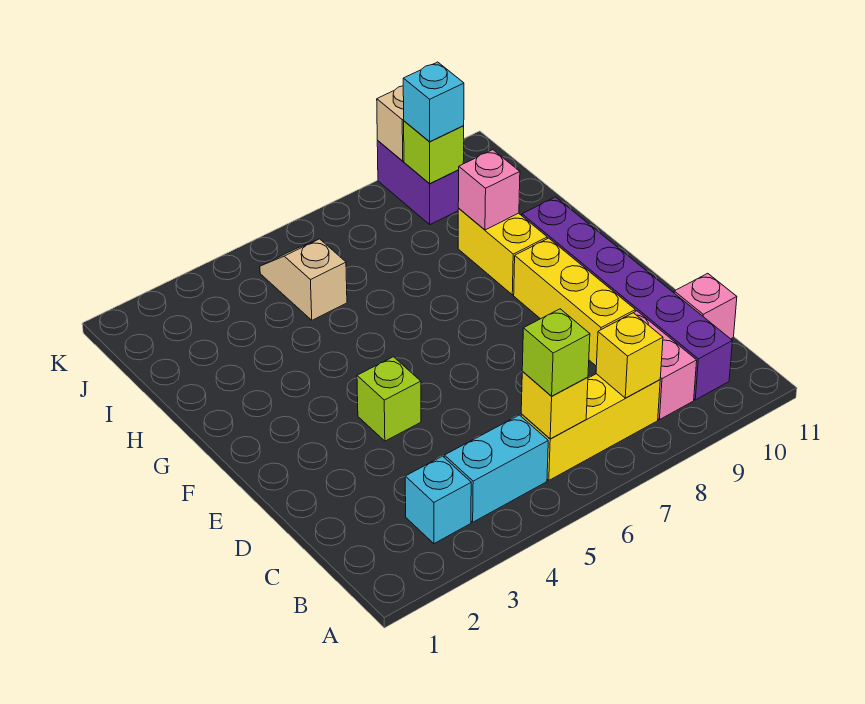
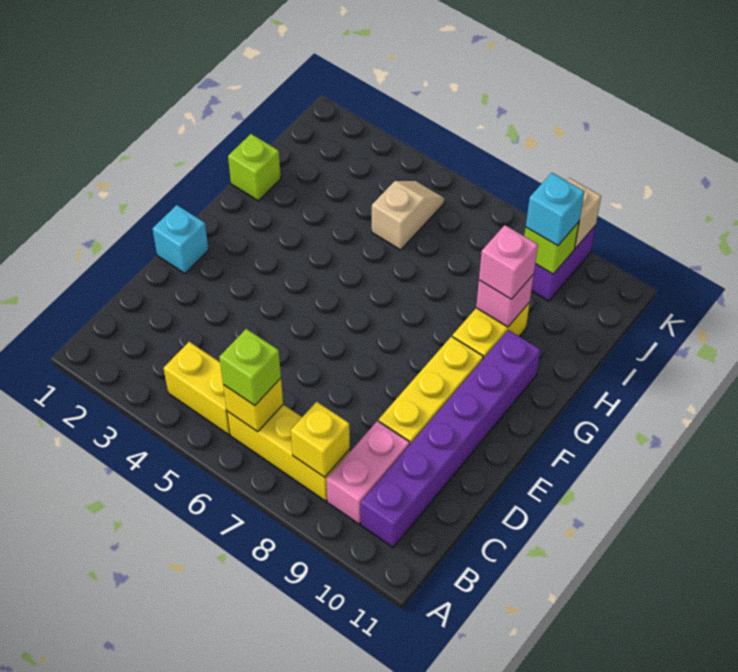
cyan brick B3 level 1 -> cyan brick E1 level 1
cyan brick B4:B5 level 1 -> yellow brick B4:B5 level 1
pink brick C11 level 1 -> pink brick H9 level 3
lime brick E4 level 1 -> lime brick H1 level 1

